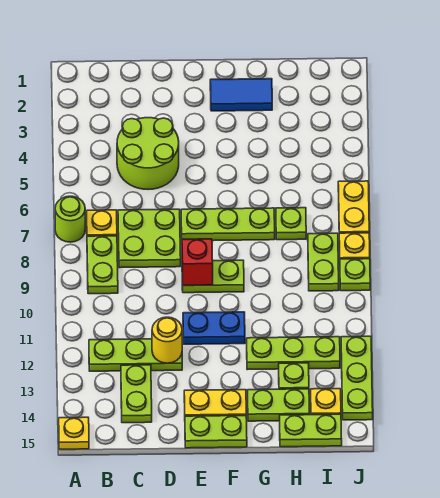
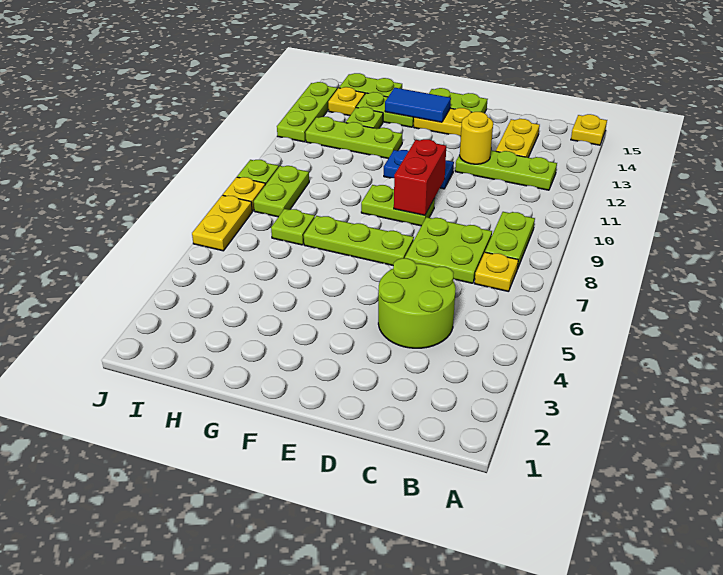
lime round brick A7 level 1 -> none
lime plate C13:C14 level 1 -> yellow plate C13:C14 level 1
red brick E9 level 2 -> red brick E9:E10 level 2
blue tile F2:G2 level 1 -> blue tile F14:G14 level 2

